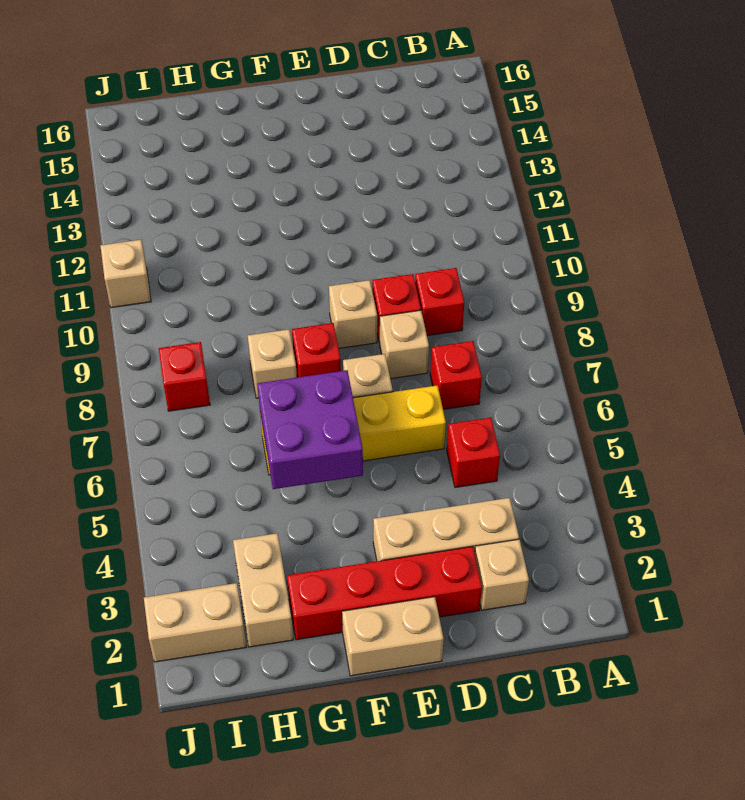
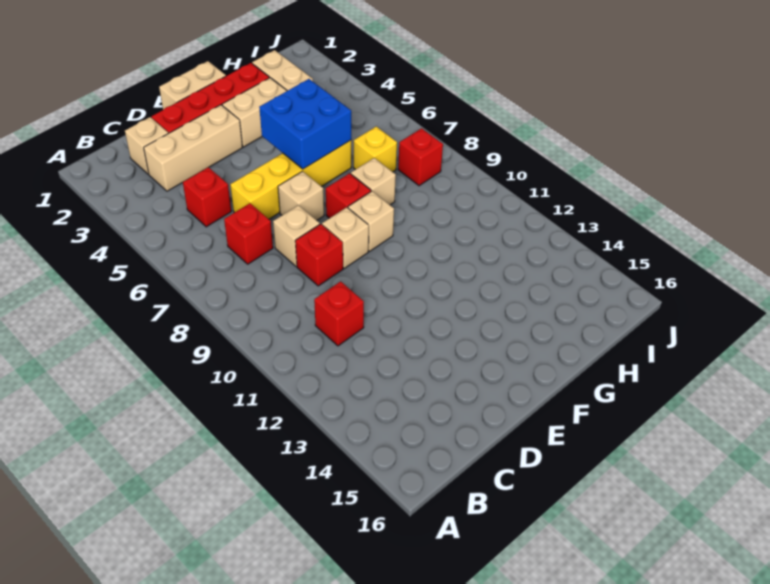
red brick C9 level 1 -> red brick C11 level 1
purple brick F5:G6 level 2 -> blue brick F5:G6 level 2
none -> yellow brick H7 level 1
tan brick I2:J2 level 1 -> tan brick F3:G3 level 1
tan brick J11 level 1 -> tan brick F9 level 1

